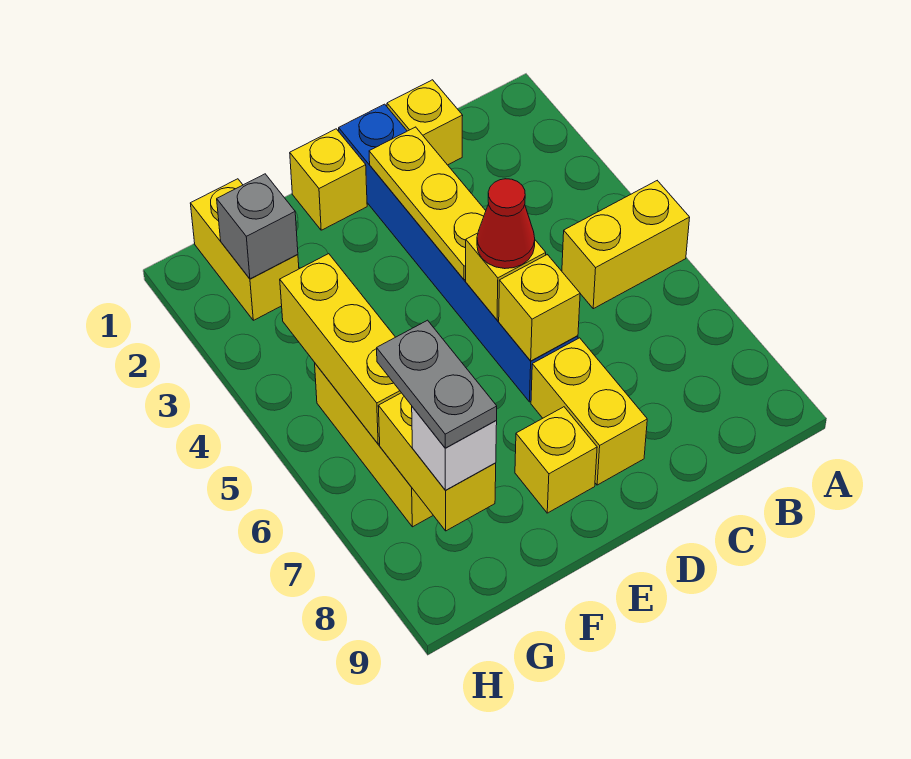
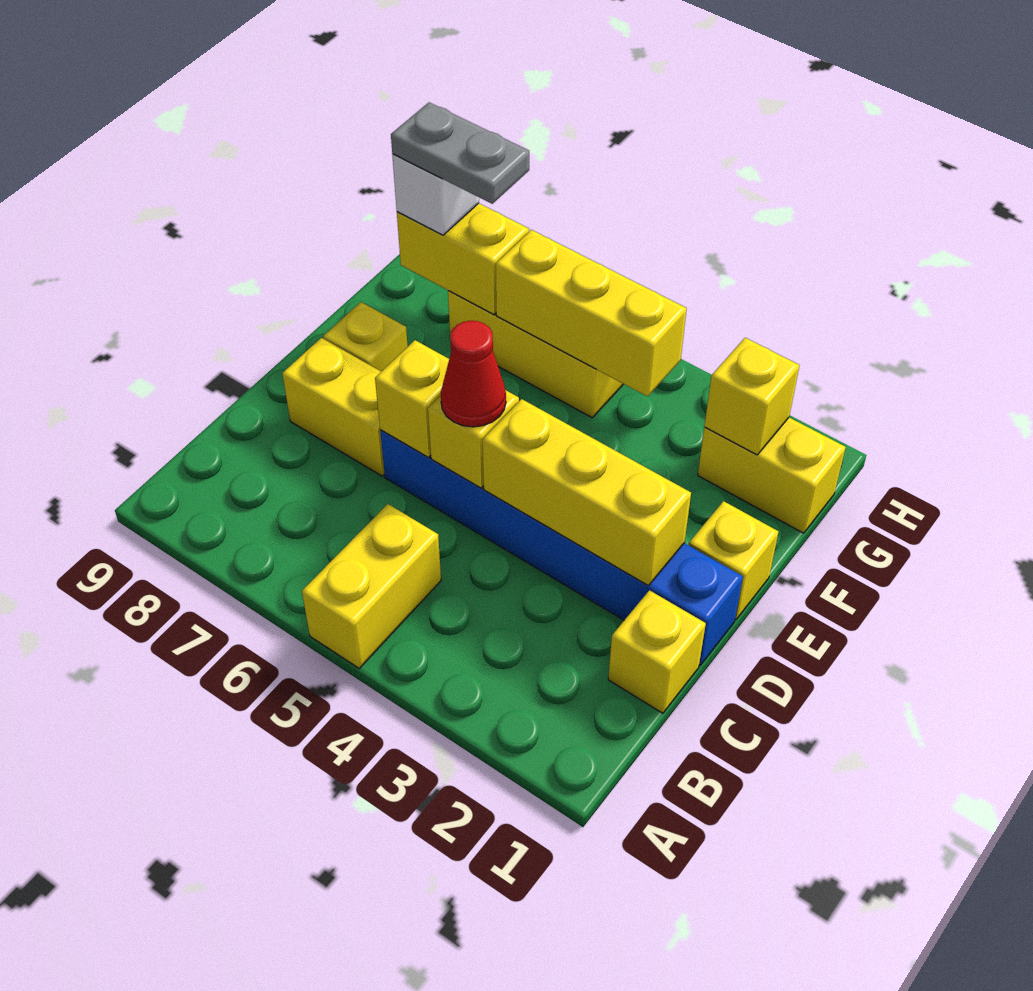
yellow plate D2:D4 level 2 -> yellow brick D2:D4 level 2
grey brick G2 level 2 -> yellow brick G2 level 2

